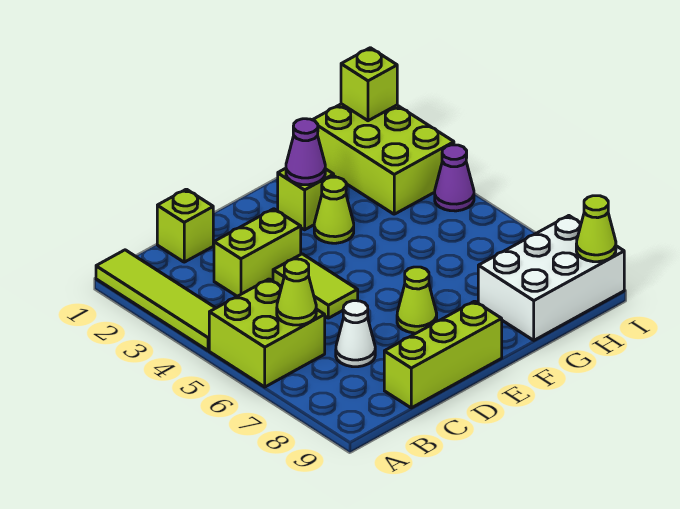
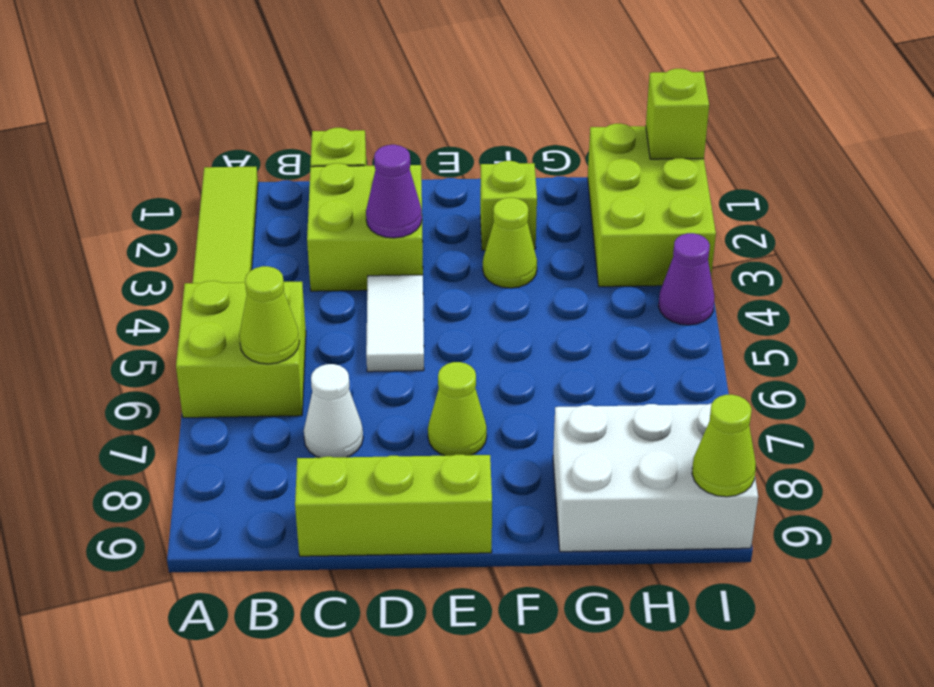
lime brick C3:D3 level 1 -> lime brick C2:D3 level 1
lime tile D4:D5 level 1 -> white tile D4:D5 level 1
purple cone F2 level 2 -> purple cone D3 level 2

